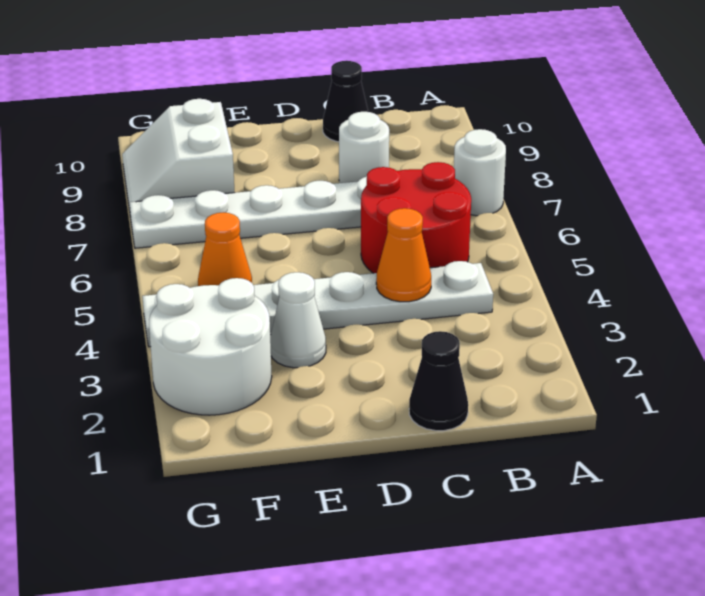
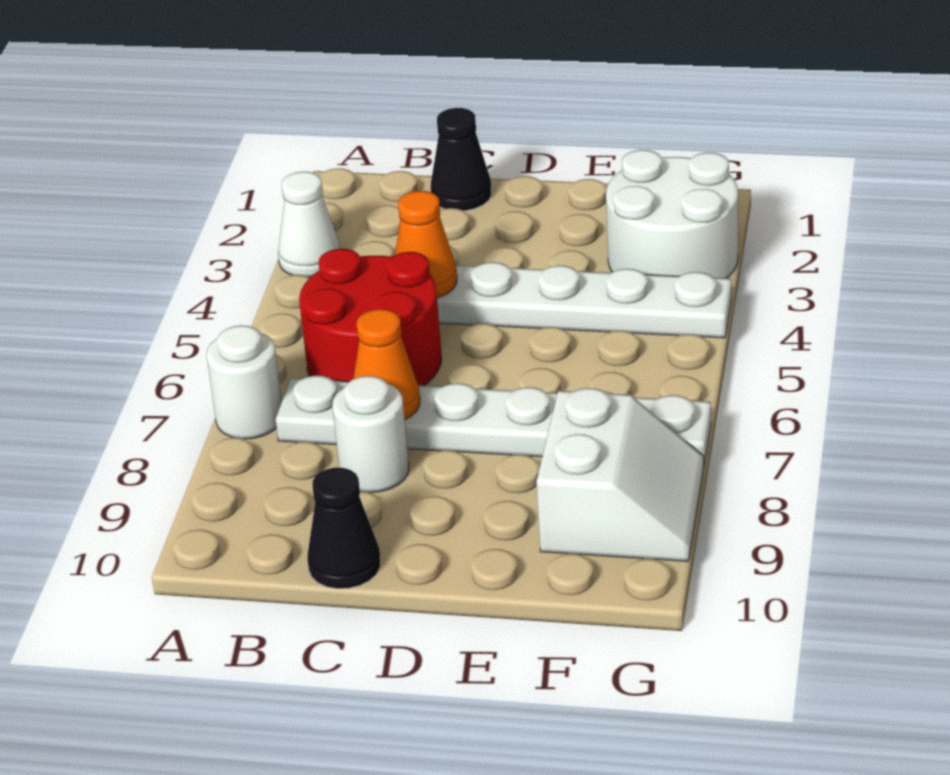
white cone E3 level 1 -> white cone A3 level 1
orange cone F5 level 1 -> orange cone C7 level 2

